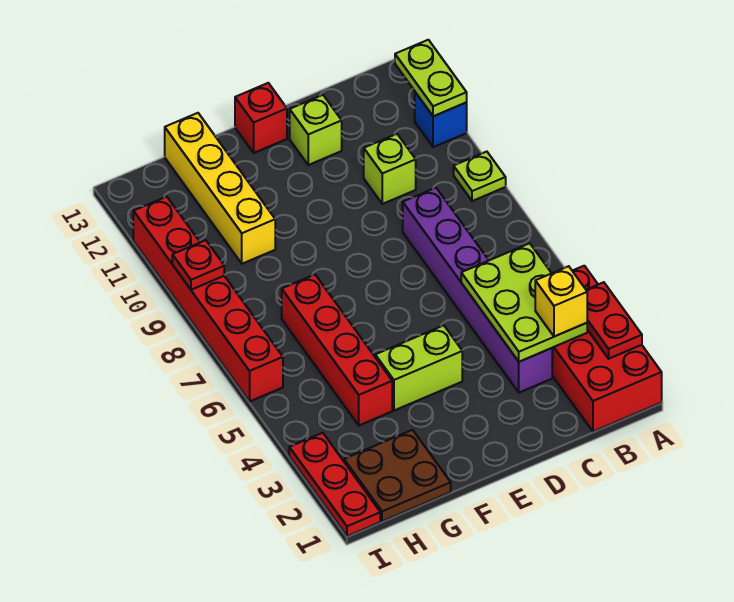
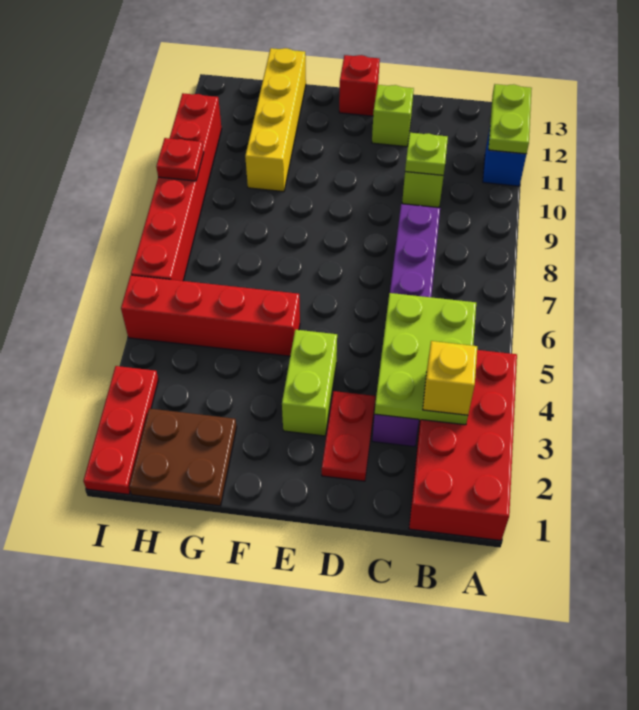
red plate A2:A3 level 2 -> red plate D2:D3 level 1
lime plate A9 level 1 -> lime plate C10 level 2
lime brick E4:F4 level 1 -> lime brick E3:E4 level 1
red brick G4:G7 level 1 -> red brick F5:I5 level 1

